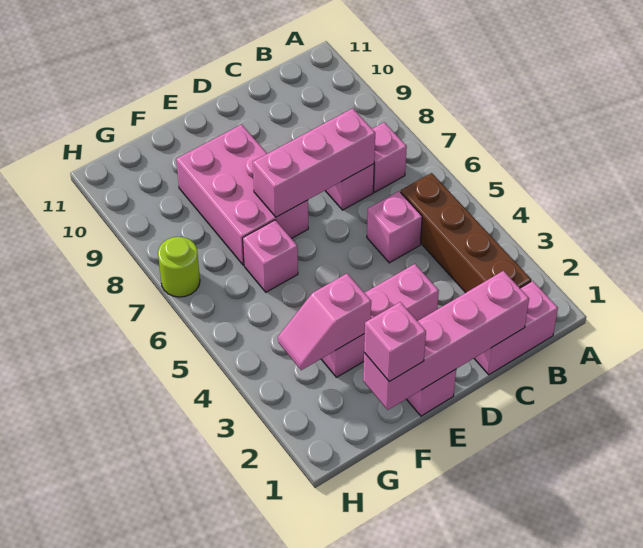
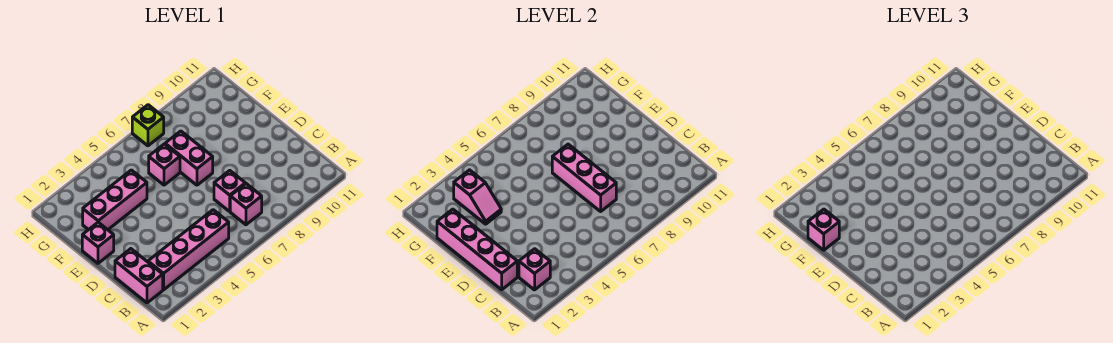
brown brick B2:B5 level 1 -> pink brick B2:B5 level 1
pink brick C5 level 1 -> pink brick B2 level 2
pink brick D3:F3 level 1 -> pink brick F2:F4 level 1
pink brick E7:F9 level 1 -> pink brick E7:F7 level 1
pink slope F3:G3 level 2 top F -> pink slope F3:G3 level 2 top G
lime round brick H7 level 1 -> lime brick H7 level 1

